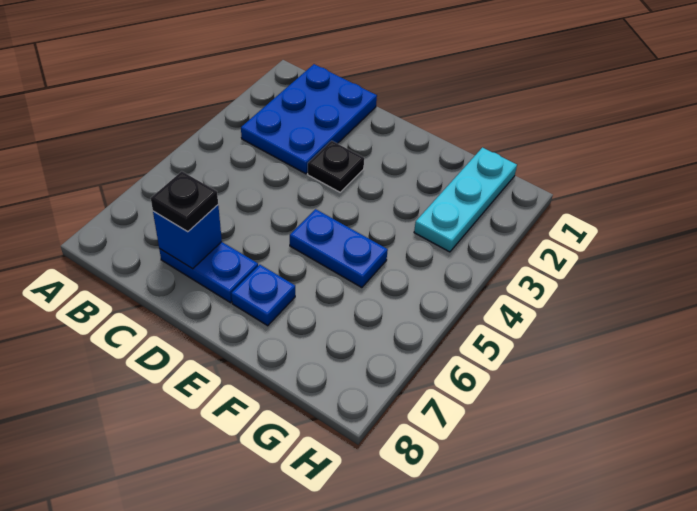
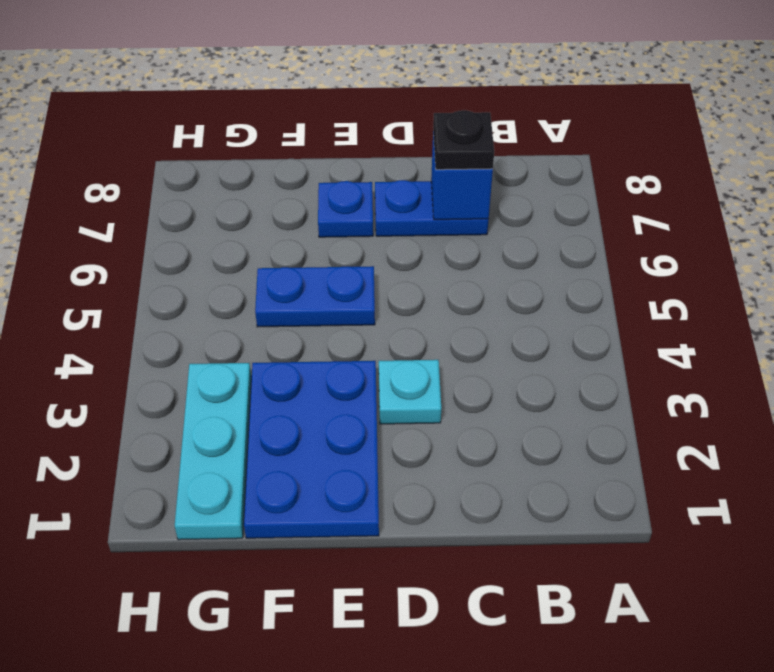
blue plate B1:C3 level 1 -> blue plate E1:F3 level 1
black plate D3 level 1 -> cyan plate D3 level 1

